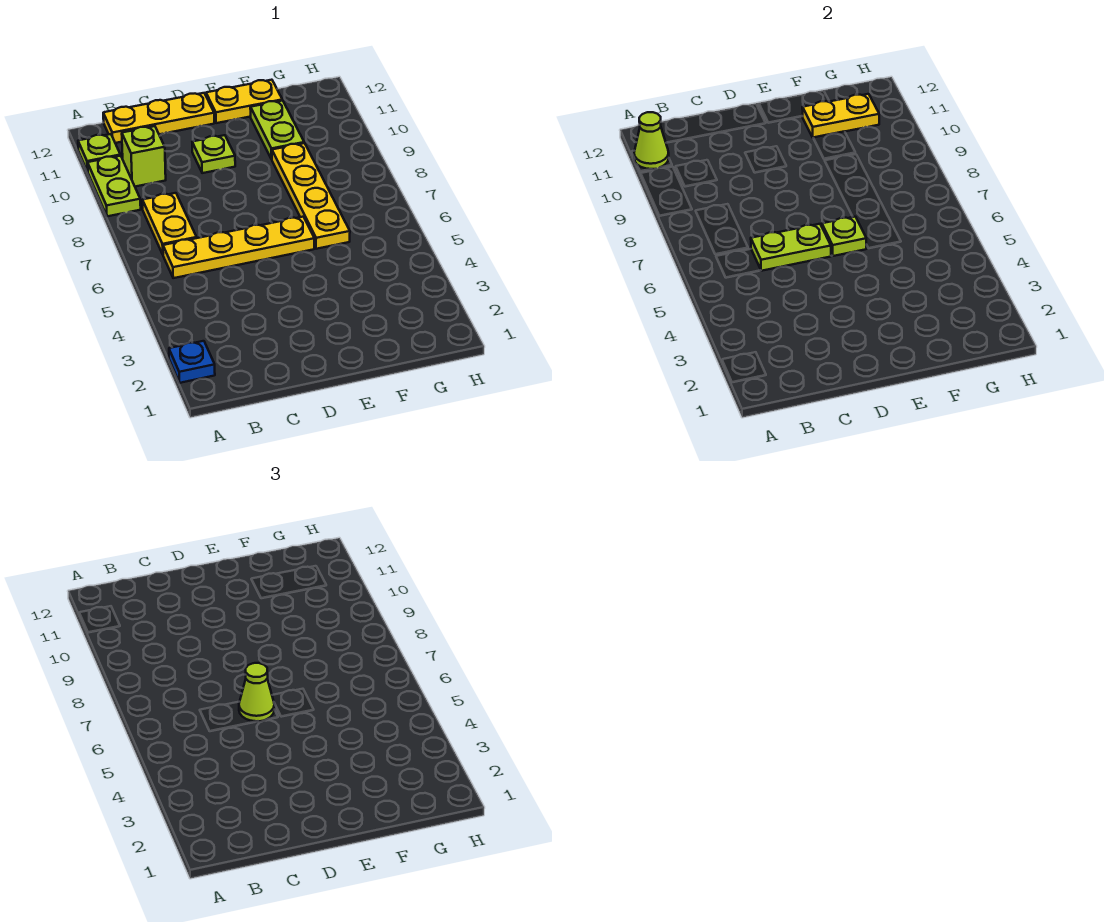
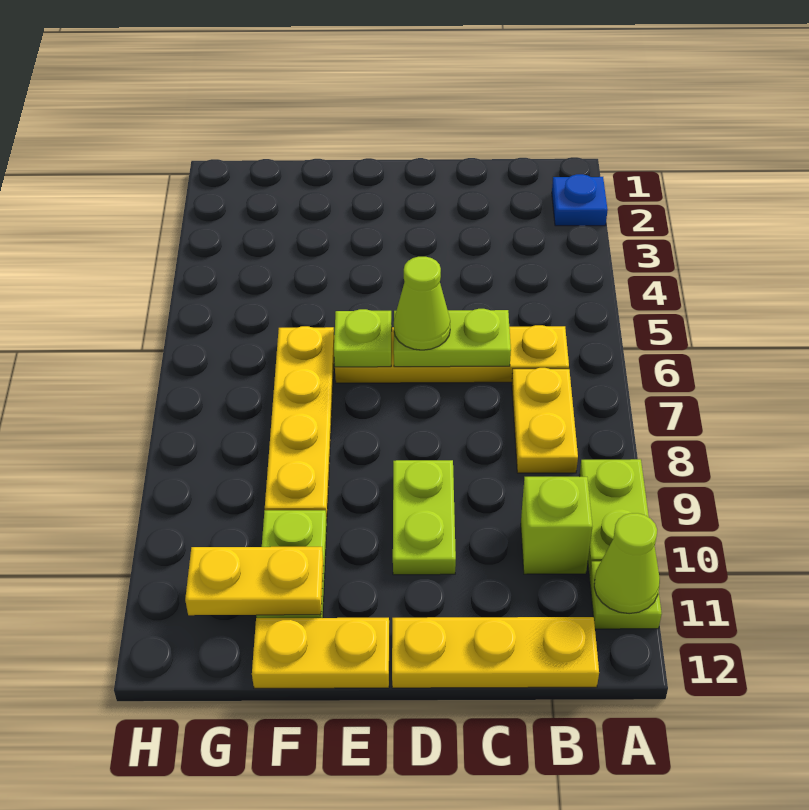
lime plate D10 level 1 -> lime plate D9:D10 level 1

